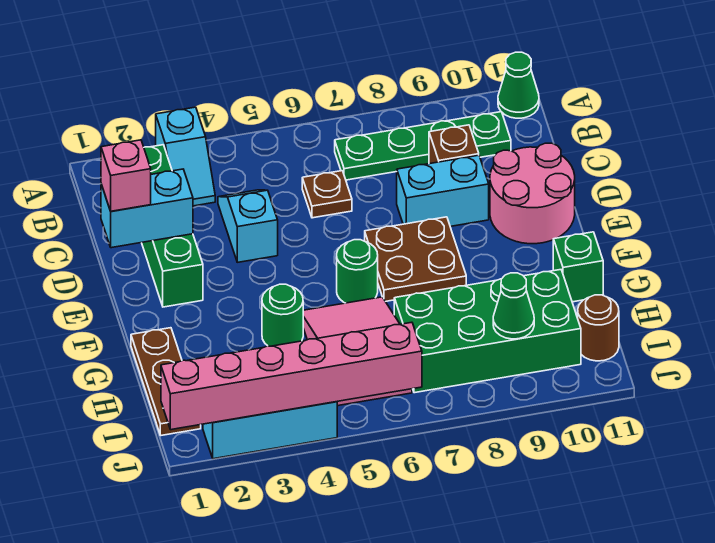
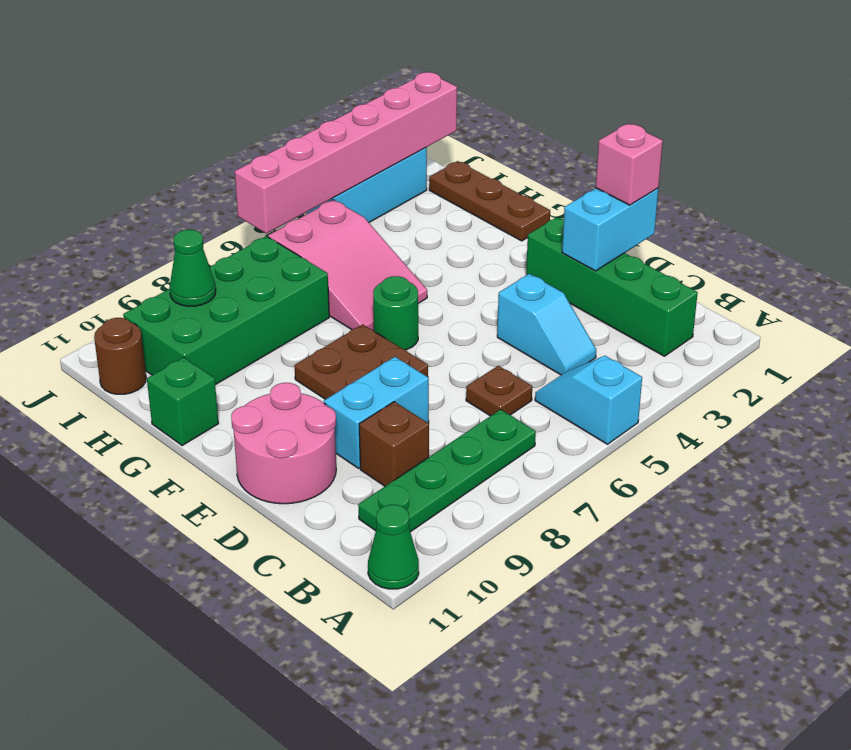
cyan slope A3:B3 level 1 top A -> cyan slope A5:B5 level 1 top A
green round brick G4 level 1 -> none

